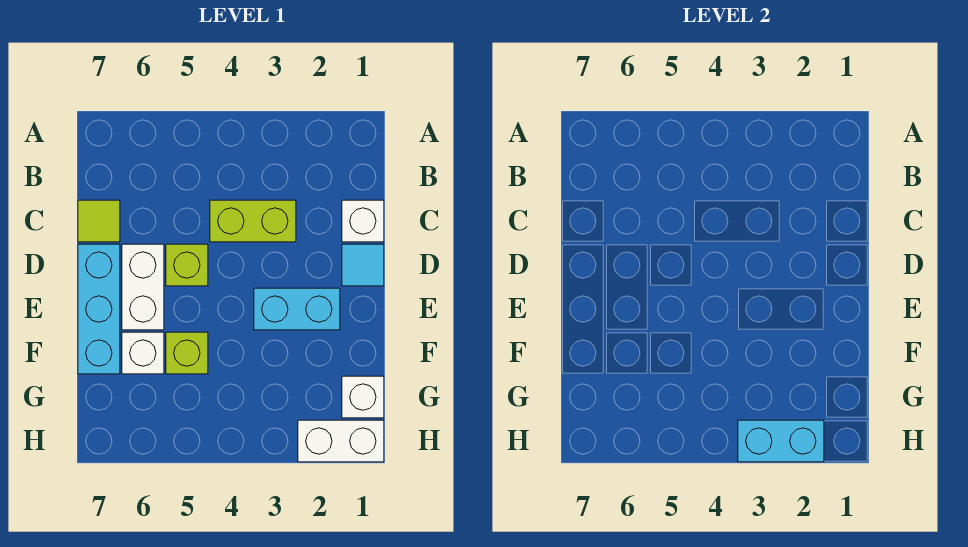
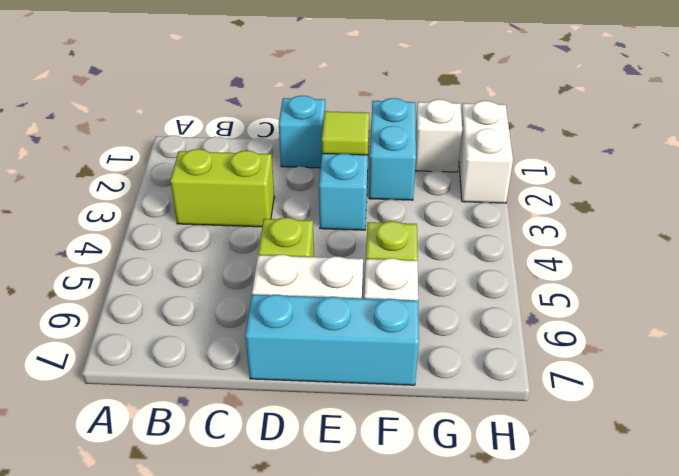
white brick C1 level 1 -> none
lime brick C3:C4 level 1 -> lime brick B3:C3 level 1
lime tile C7 level 1 -> lime tile E2 level 2
cyan tile D1 level 1 -> cyan brick D1 level 1
cyan brick H2:H3 level 2 -> cyan brick F1:F2 level 1

